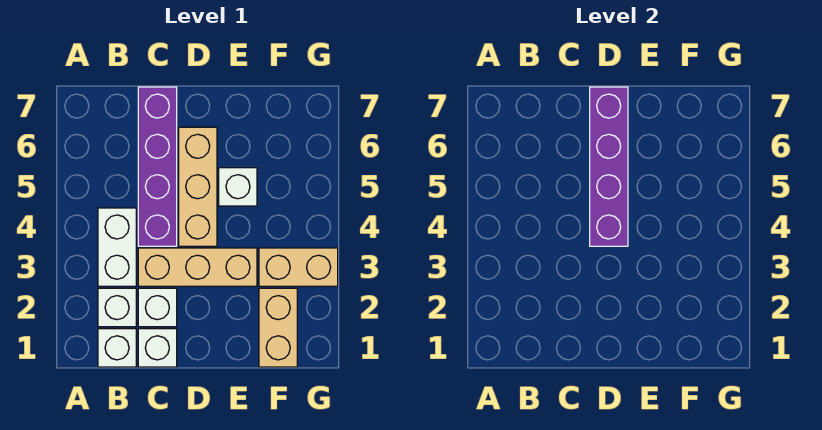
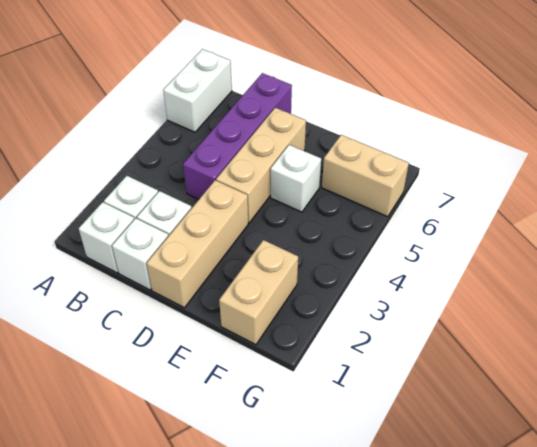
white brick B3:B4 level 1 -> white brick A6:A7 level 1
tan brick C3:E3 level 1 -> tan brick D1:D3 level 1
purple brick D4:D7 level 2 -> none
tan brick F3:G3 level 1 -> tan brick F6:G6 level 1

